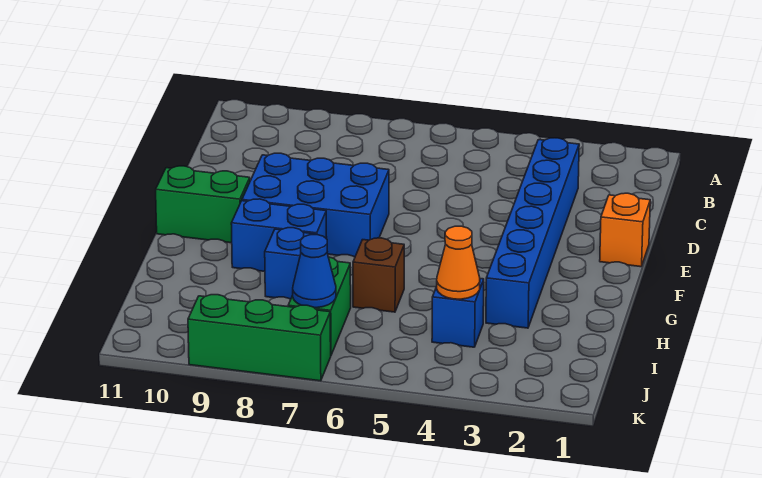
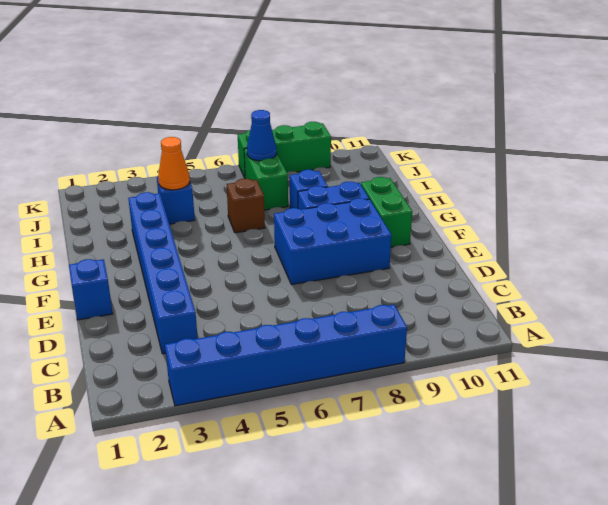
none -> blue brick A3:A8 level 1
orange brick E1 level 1 -> blue brick E1 level 1
green brick F10:F11 level 1 -> green brick F10:G10 level 1

